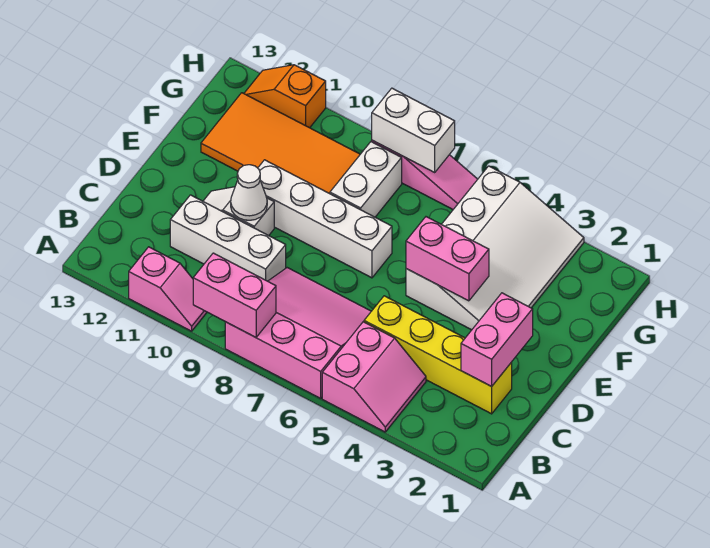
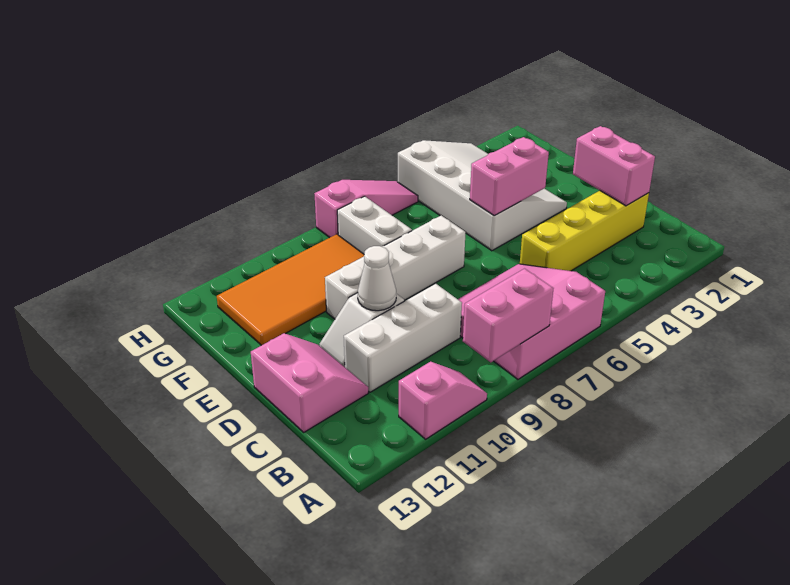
pink slope A4:B5 level 1 top 5 -> pink slope C12:D13 level 1 top 13
white brick H7:H8 level 2 -> none
orange slope H11:H12 level 1 top 11 -> none

